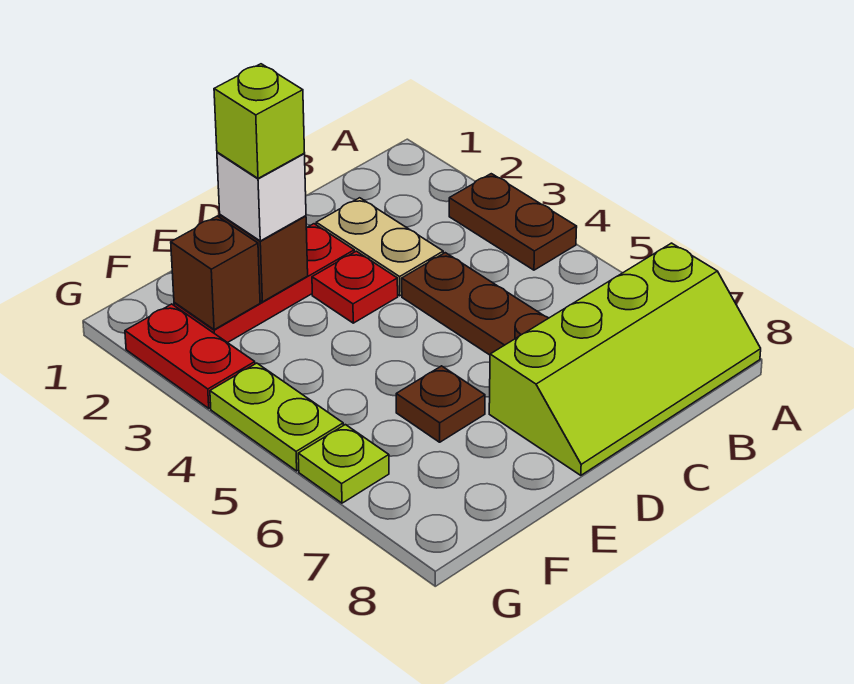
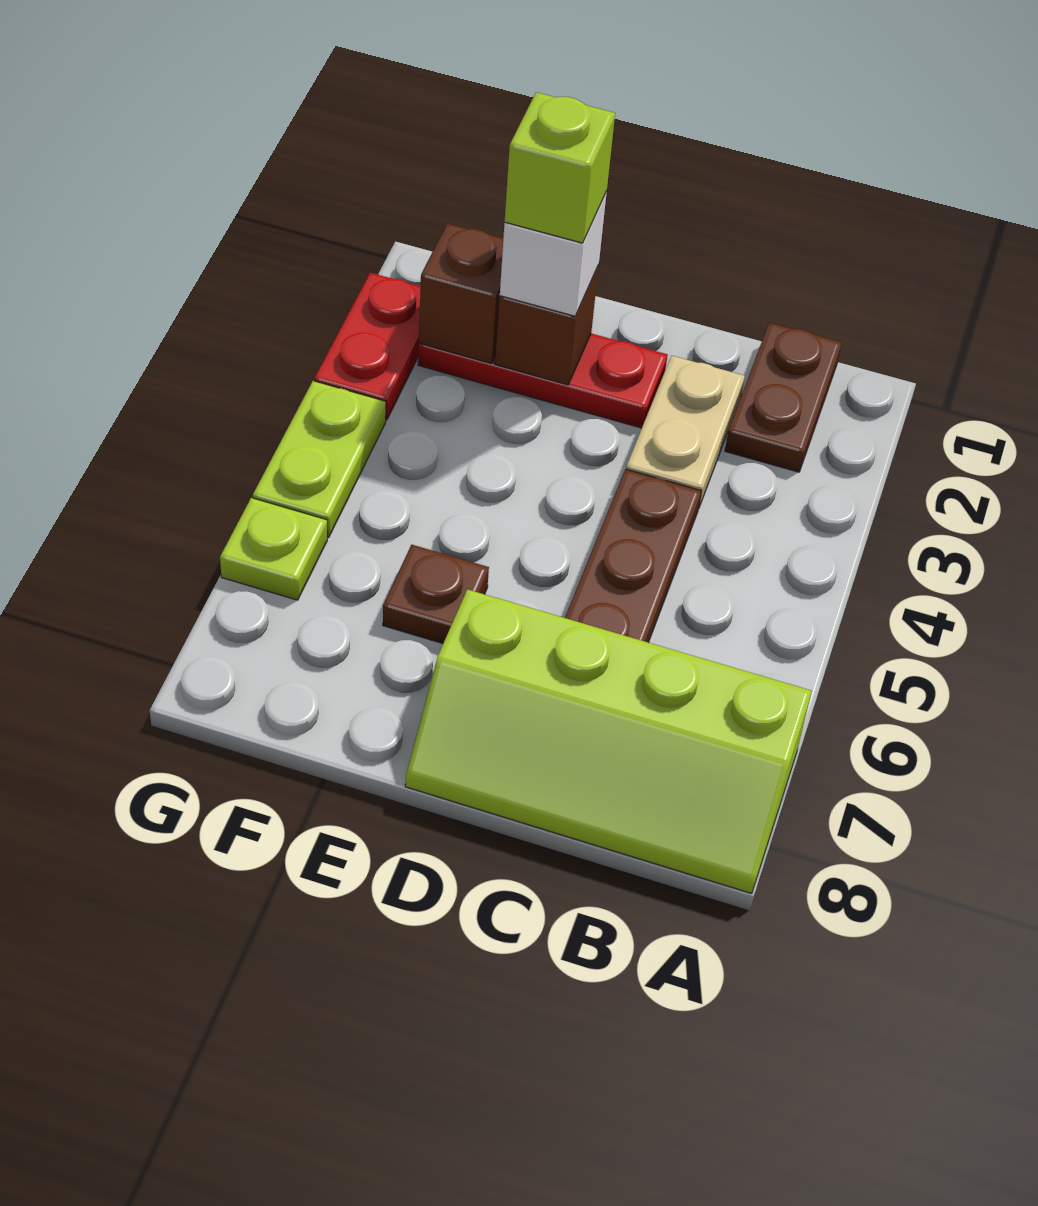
brown plate A3:A4 level 1 -> brown plate B1:B2 level 1
red plate D3 level 1 -> none

